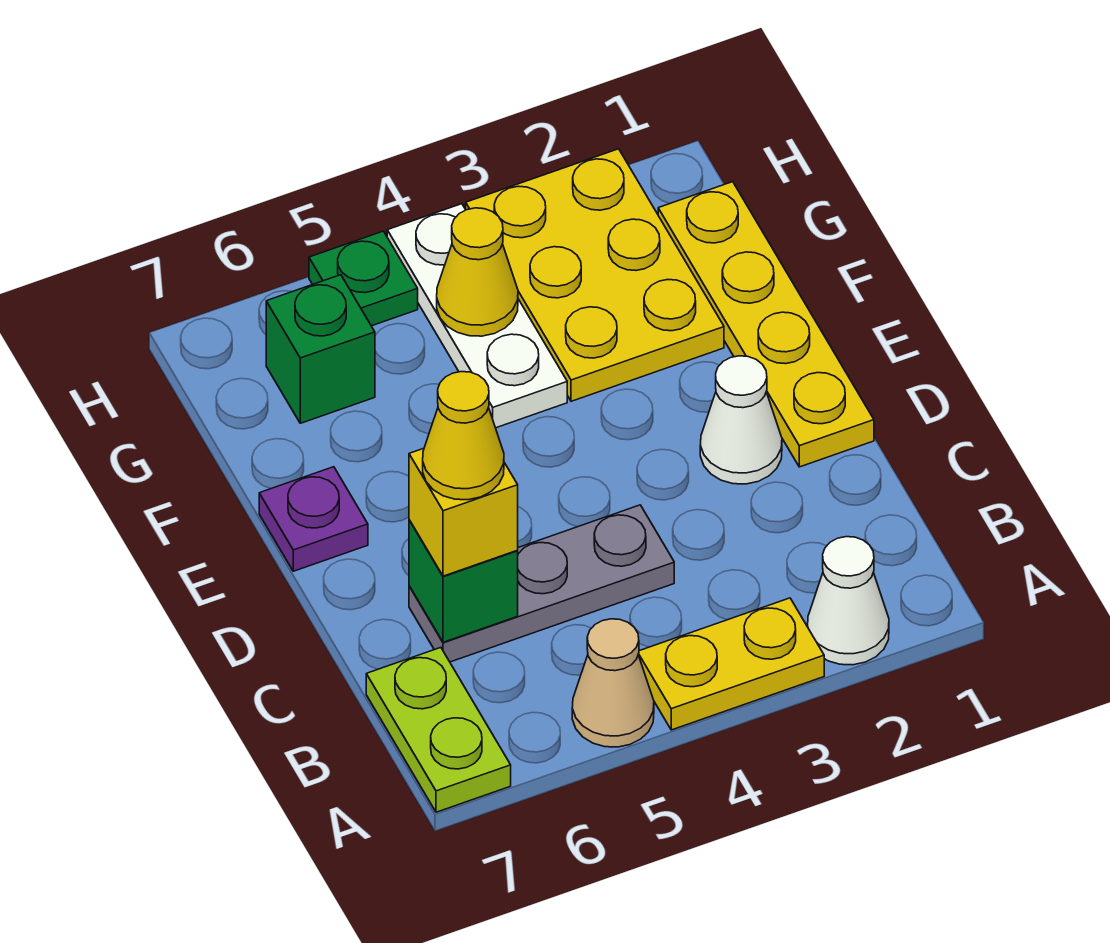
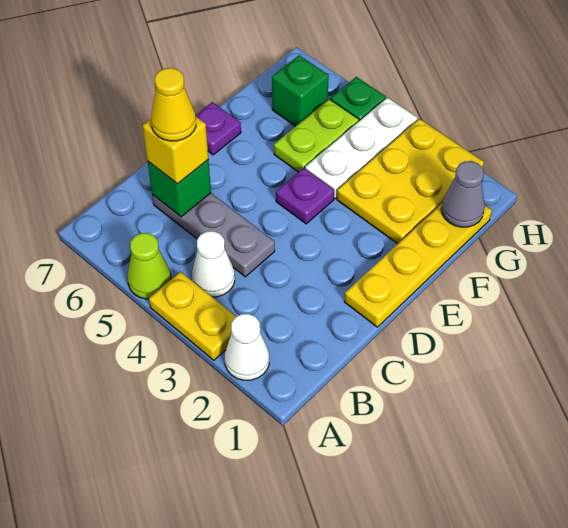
tan cone A5 level 1 -> lime cone A5 level 1
lime plate A7:B7 level 1 -> lime plate F5:G5 level 1
white cone D2 level 1 -> white cone B4 level 1
none -> purple plate E4 level 1
none -> grey cone G1 level 2
yellow cone G4 level 2 -> none

